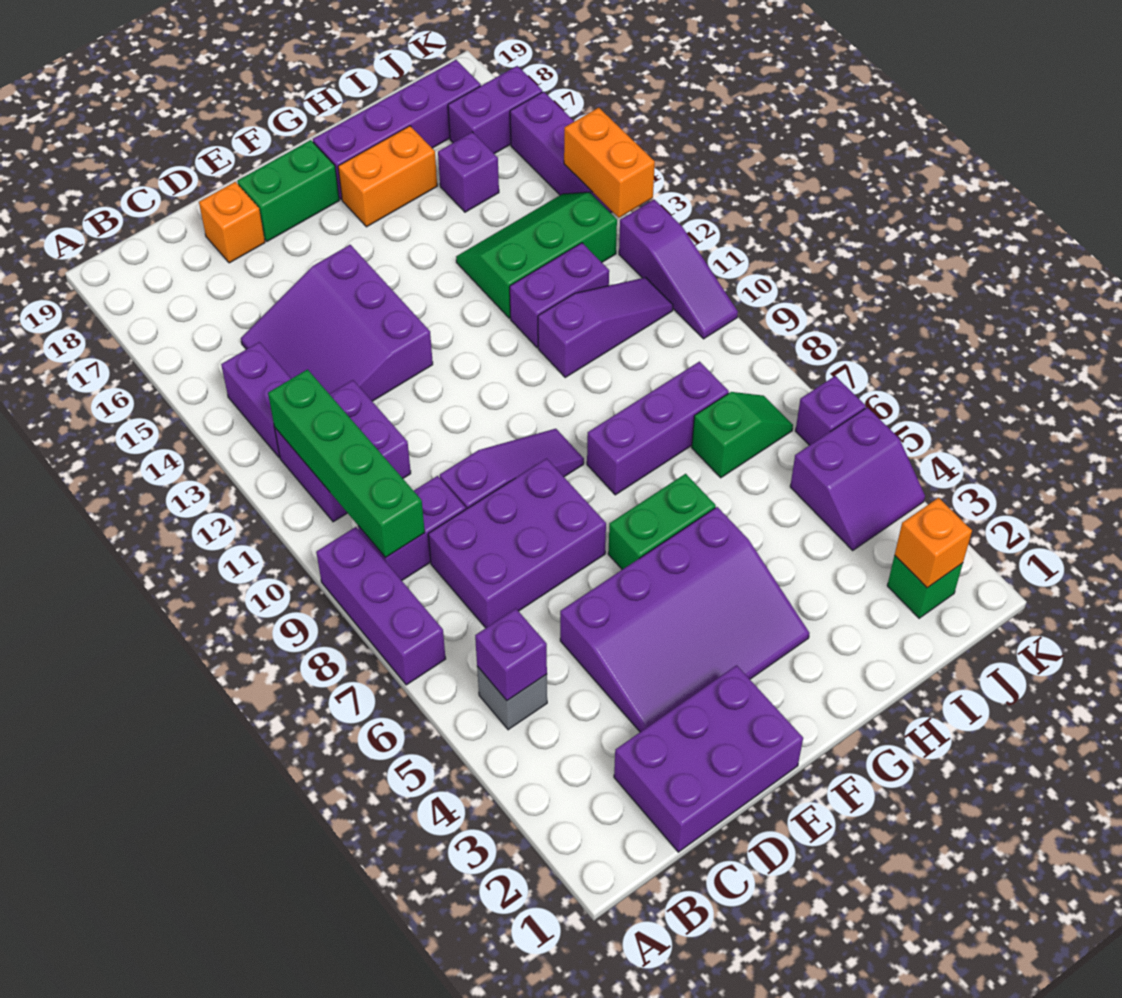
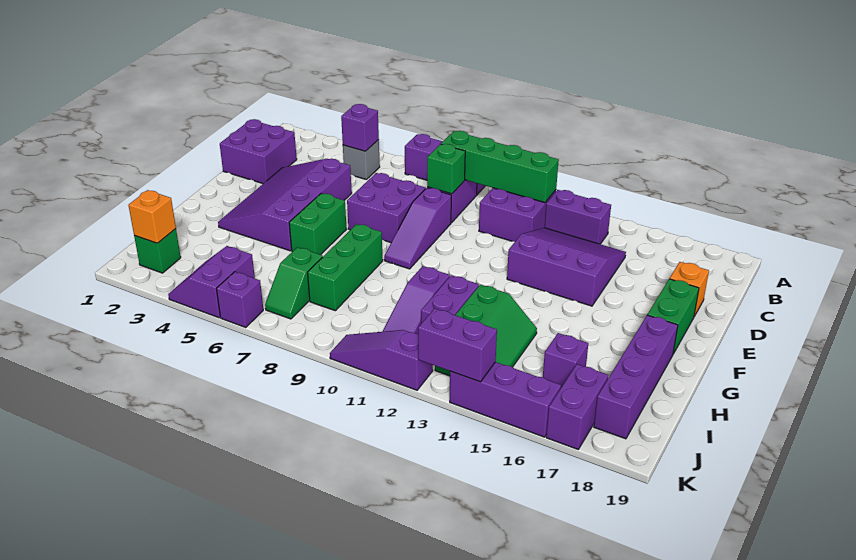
purple brick C1:E2 level 1 -> purple brick C1:D2 level 1
purple brick C7:E8 level 1 -> purple brick D7:E8 level 1
none -> green brick C9 level 2
purple brick G8:I8 level 1 -> green brick G8:I8 level 1
orange brick G17:H17 level 1 -> none
orange brick K13:K14 level 2 -> purple brick K13:K14 level 2

